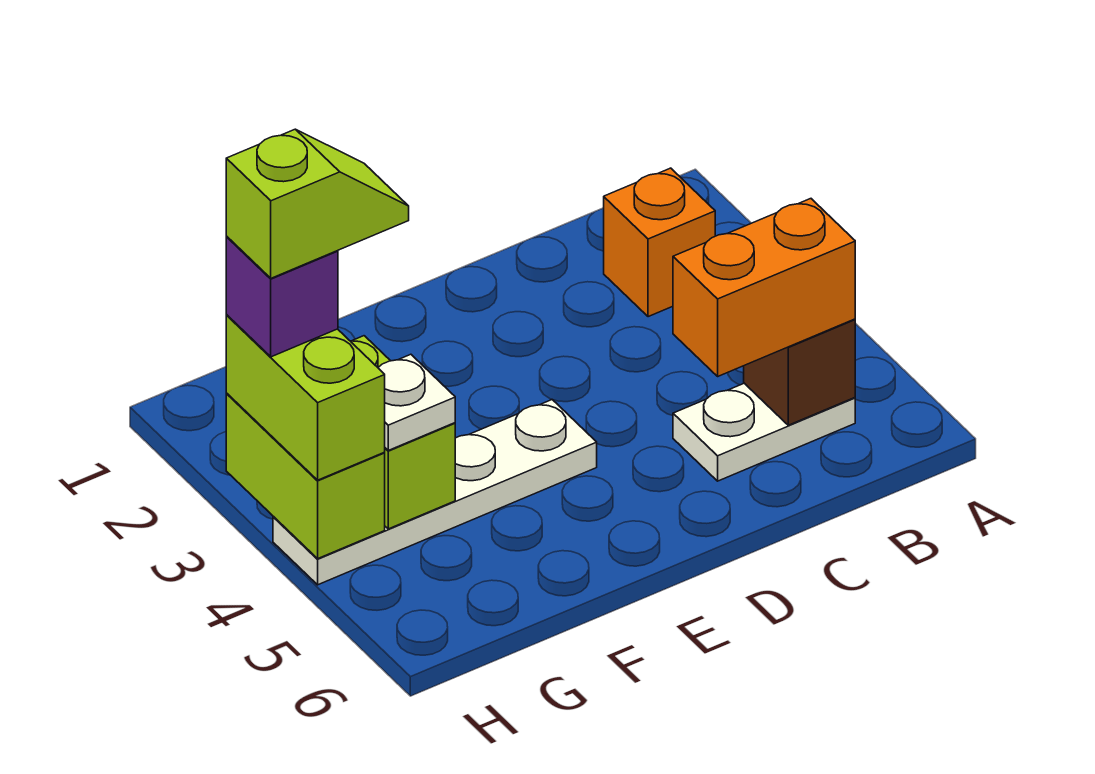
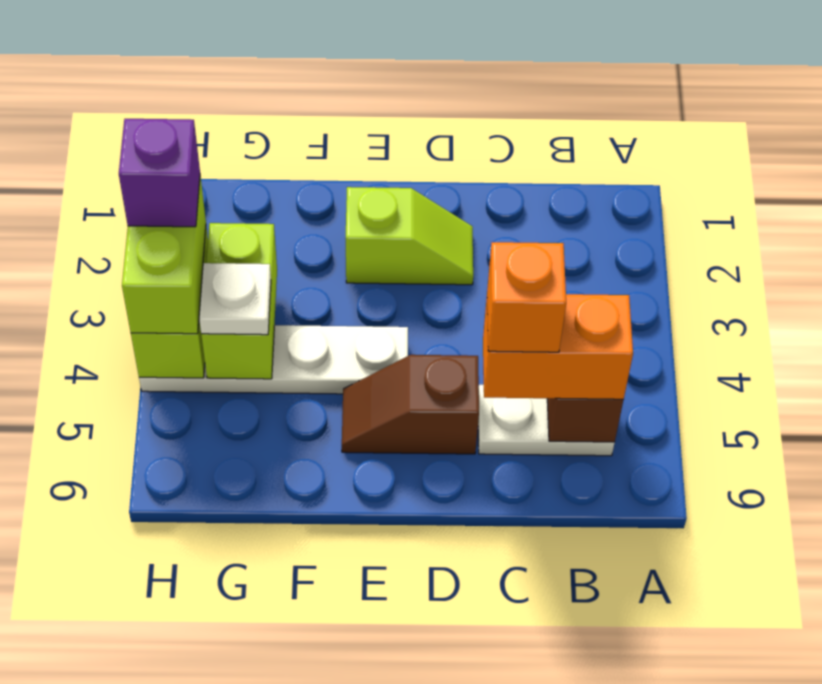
orange brick B2 level 1 -> orange brick C5 level 4
none -> brown slope D5:E5 level 1 top D
lime slope G3:H3 level 5 top H -> lime slope D2:E2 level 1 top E

